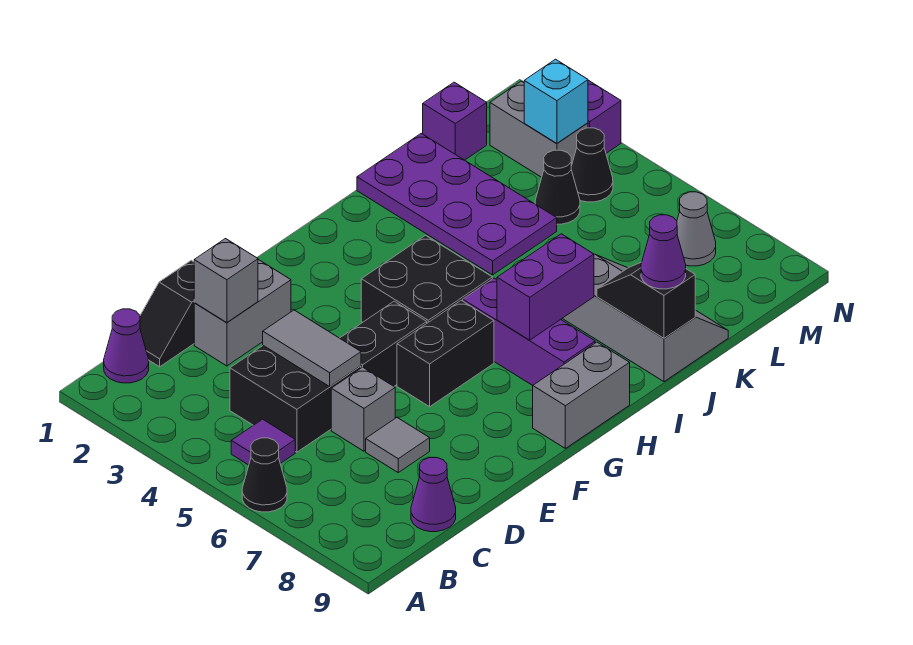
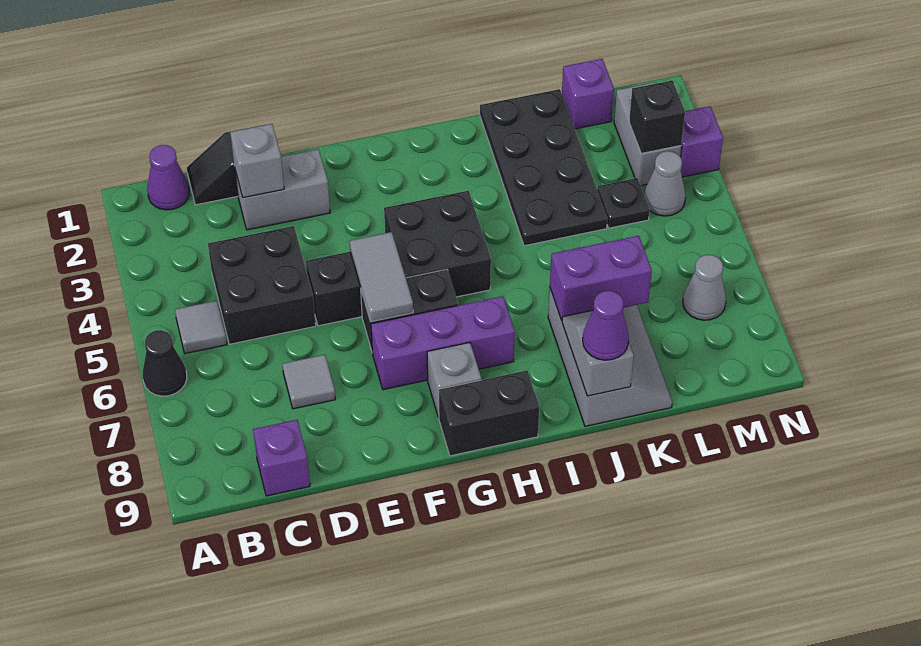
purple tile B5 level 1 -> grey tile B5 level 1
purple cone C9 level 1 -> purple brick C9 level 1
grey tile D4:D5 level 2 -> grey tile F5:F6 level 2
grey brick D6 level 1 -> grey brick G8 level 1
grey brick G9:H9 level 1 -> black brick G9:H9 level 1
purple brick H6:H8 level 1 -> purple brick F7:H7 level 1
purple brick H7:I7 level 2 -> purple brick J7:K7 level 2
purple plate J1:K4 level 1 -> black plate J1:K4 level 1
black slope J8:J9 level 2 top 9 -> grey slope J8:J9 level 2 top 9
black cone L4 level 1 -> black plate L4 level 1
cyan brick M3 level 2 -> black brick M3 level 2
black cone M4 level 1 -> grey cone M4 level 1

